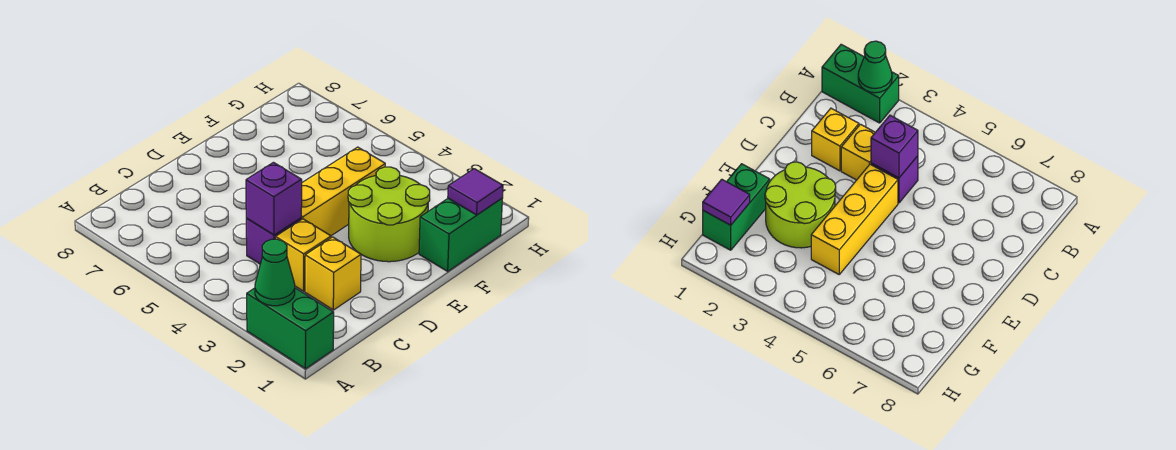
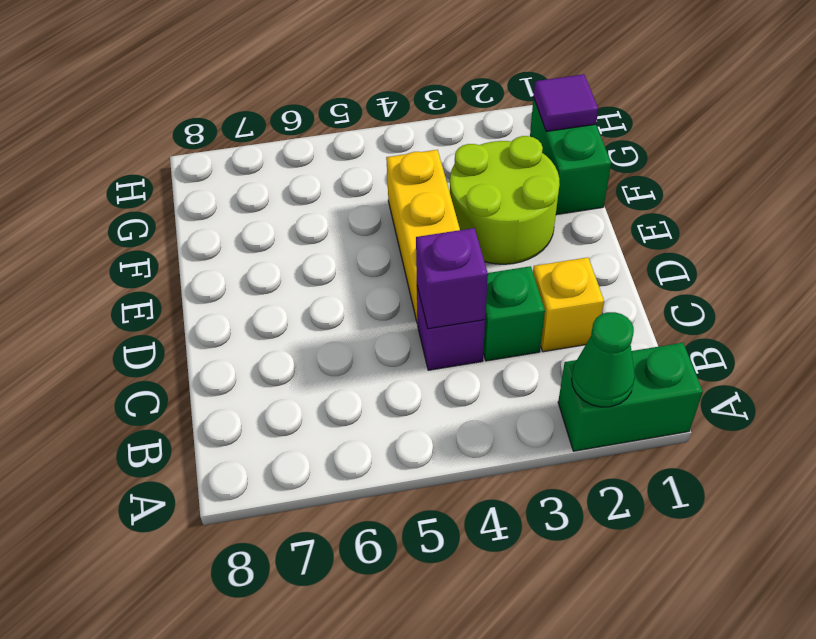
yellow brick C3 level 1 -> green brick C3 level 1

